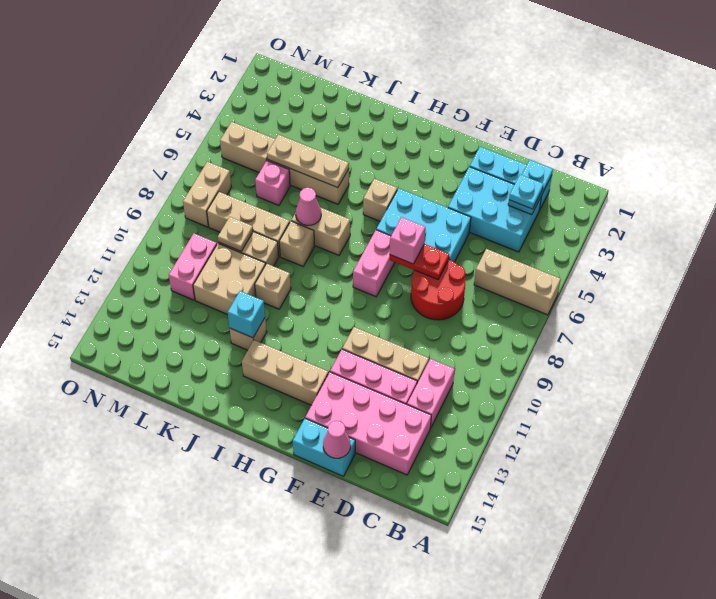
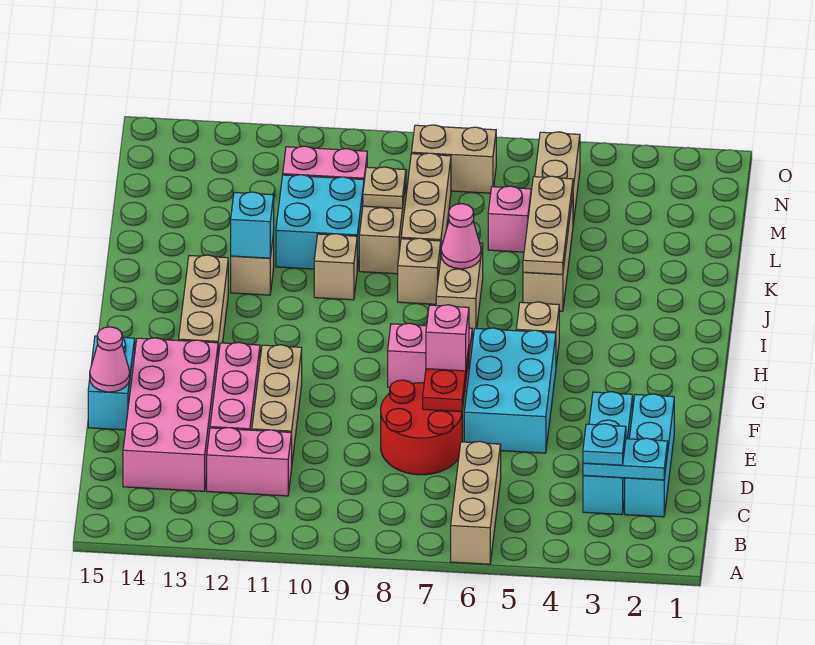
cyan brick C3:E4 level 1 -> cyan brick C3:E3 level 1
tan brick K10:L11 level 1 -> cyan brick K10:L11 level 1

